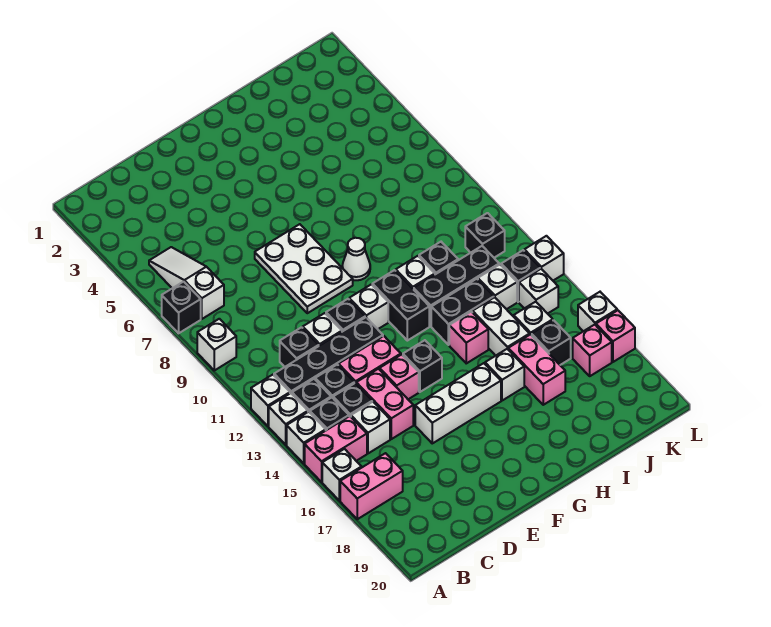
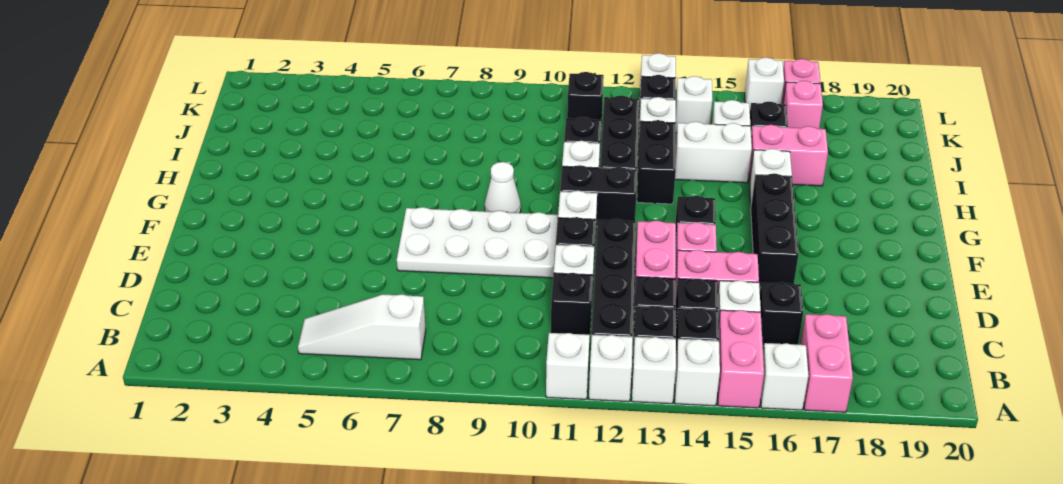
black brick A7 level 1 -> black brick C16 level 1
white brick A9 level 1 -> white brick A11 level 1
white plate E7:F9 level 1 -> white plate E7:F10 level 1
white brick E16:G16 level 1 -> black brick E16:G16 level 1
pink brick H14 level 1 -> none

